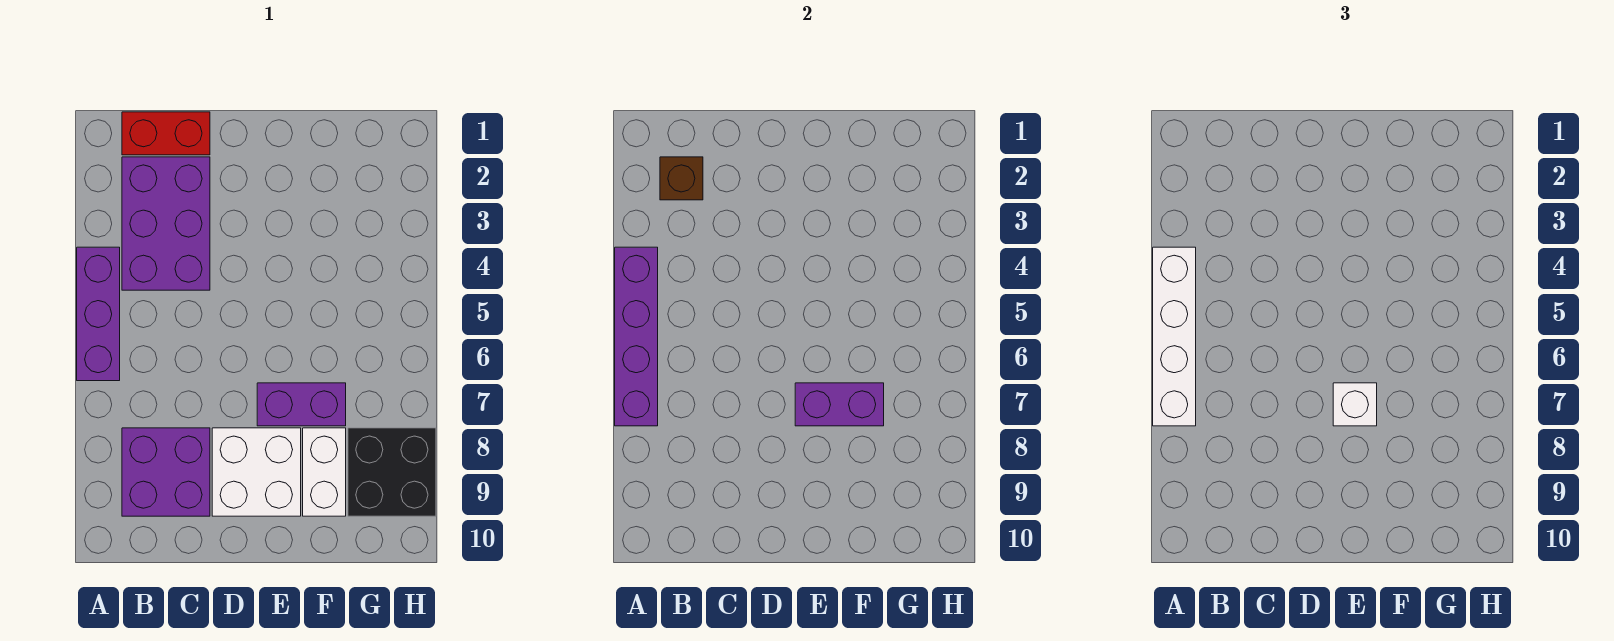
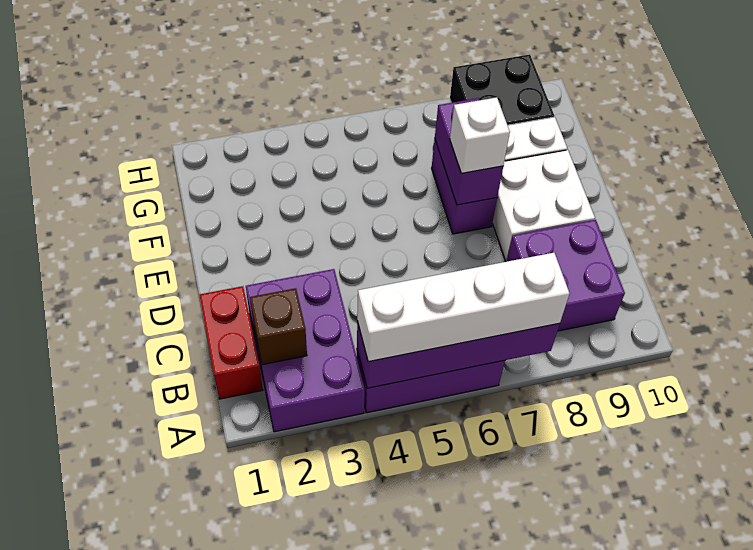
purple brick B2:C4 level 1 -> purple brick A2:C3 level 1

